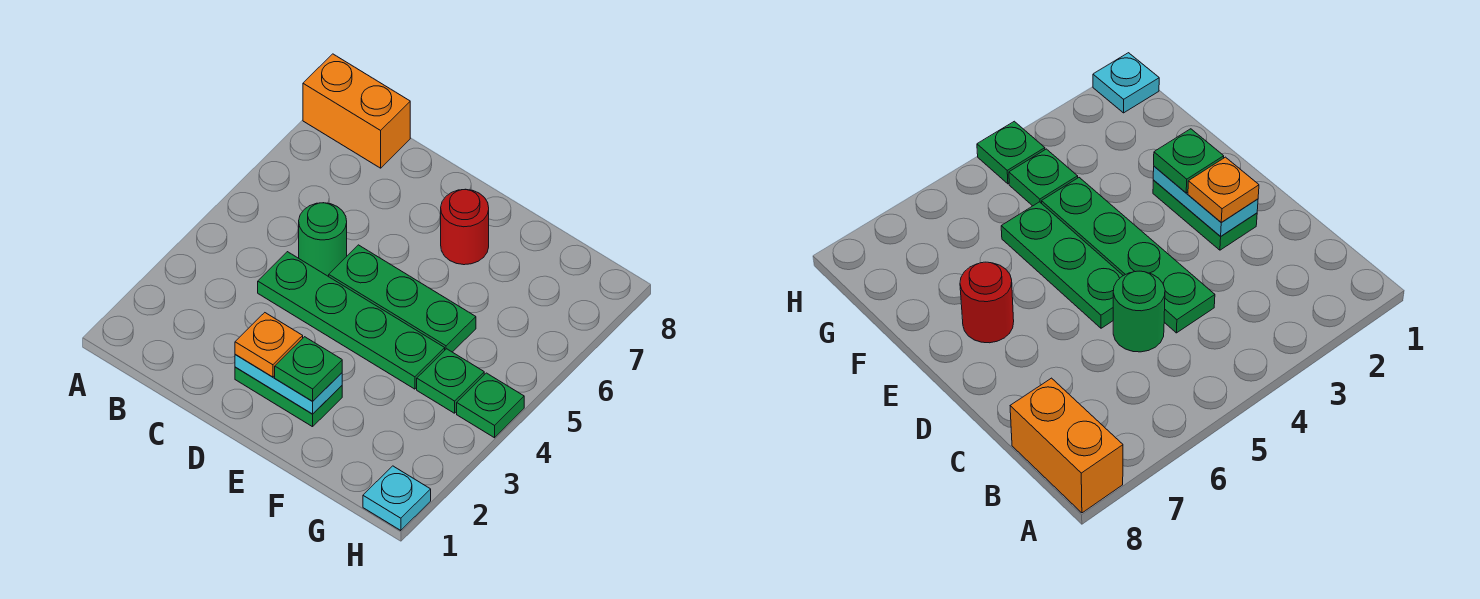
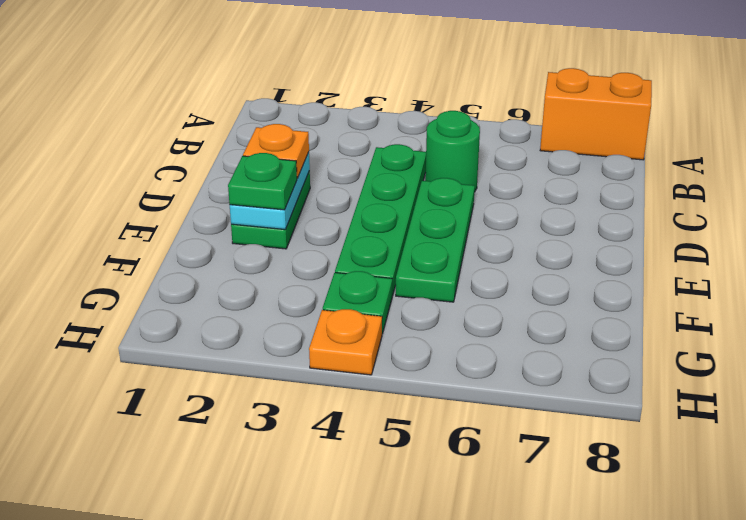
orange brick A8:B8 level 1 -> orange brick A7:A8 level 1
red round brick E7 level 1 -> none
cyan plate H1 level 1 -> none
green plate H4 level 1 -> orange plate H4 level 1

